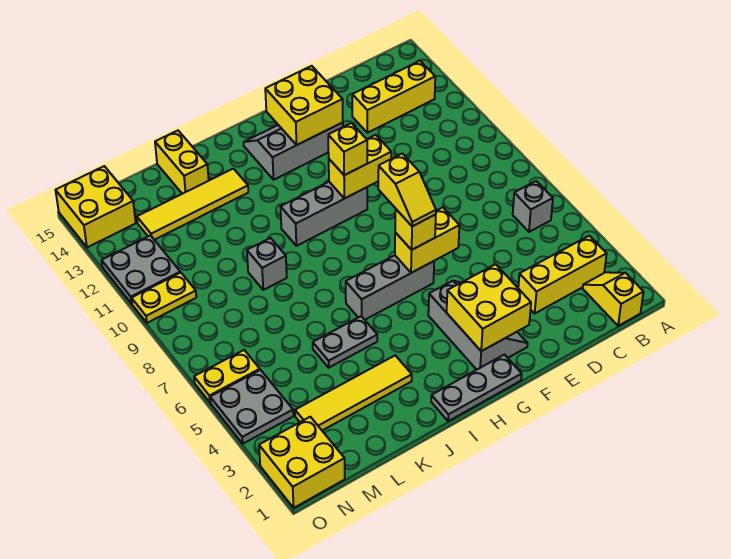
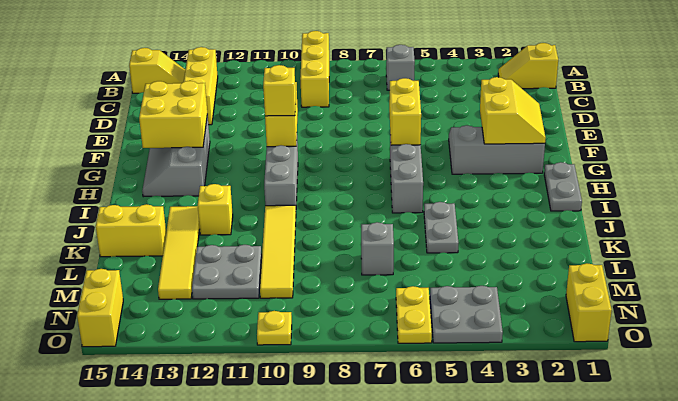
yellow brick B3:D3 level 1 -> yellow brick A9:C9 level 1
yellow brick F2:G3 level 2 -> yellow slope F2:G3 level 2 top 3
grey plate G1:I1 level 1 -> grey plate H1:I1 level 1
yellow brick G6 level 3 -> yellow brick J12 level 1
yellow slope G6:G7 level 4 top 7 -> yellow slope B14:B15 level 1 top 15
yellow tile J3:M3 level 1 -> yellow tile J10:M10 level 1
grey brick K9 level 1 -> grey brick L7 level 1
yellow brick N1:O2 level 1 -> yellow brick N1:O1 level 1
yellow plate N10:O10 level 1 -> yellow plate O10 level 1
grey plate N11:O12 level 1 -> grey plate L11:M12 level 1
yellow brick N14:O15 level 1 -> yellow brick N15:O15 level 1

